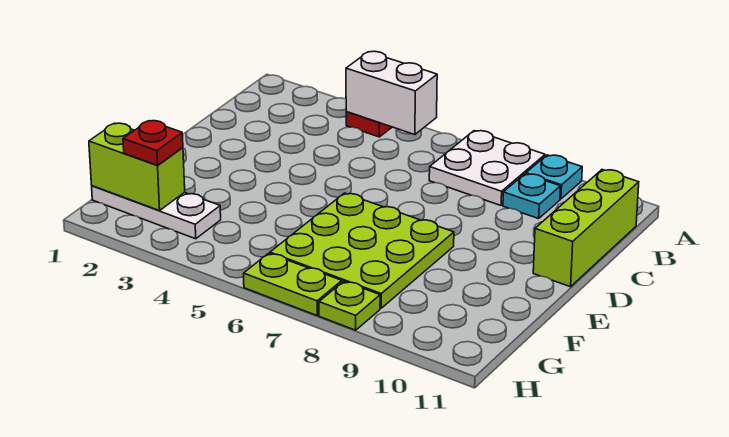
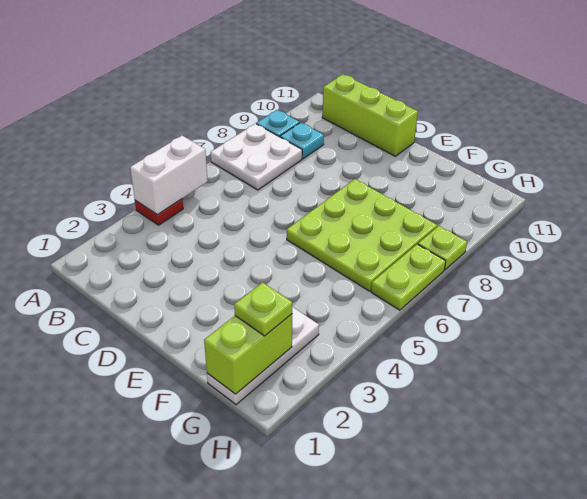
red plate G2 level 3 -> lime plate G2 level 3

